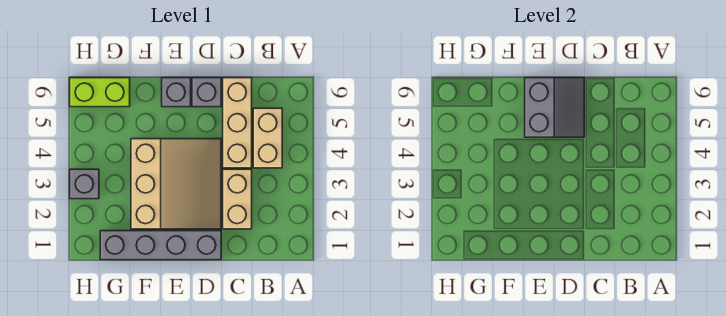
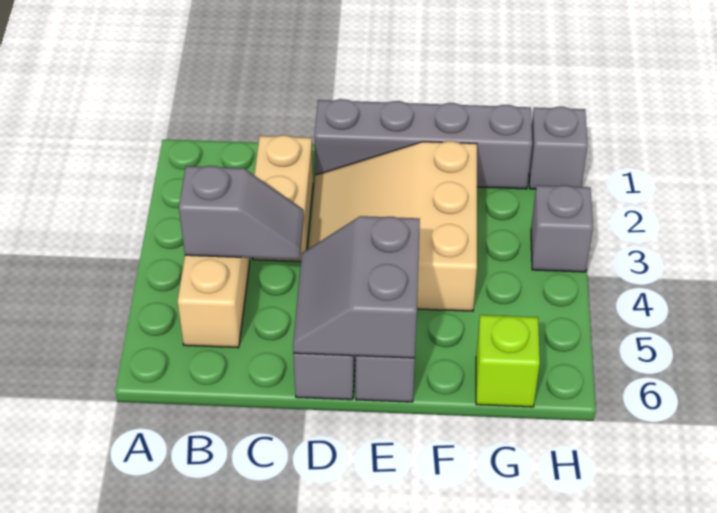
none -> grey slope B4:C4 level 2 top B
tan brick C4:C6 level 1 -> none
lime brick G6:H6 level 1 -> lime brick G6 level 1
none -> grey brick H1 level 1

